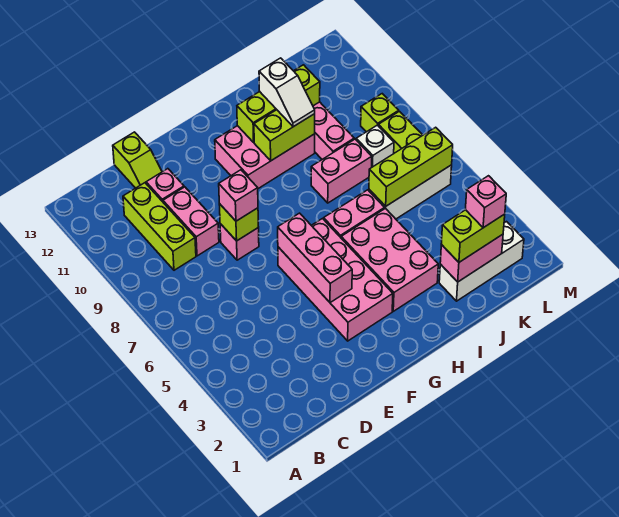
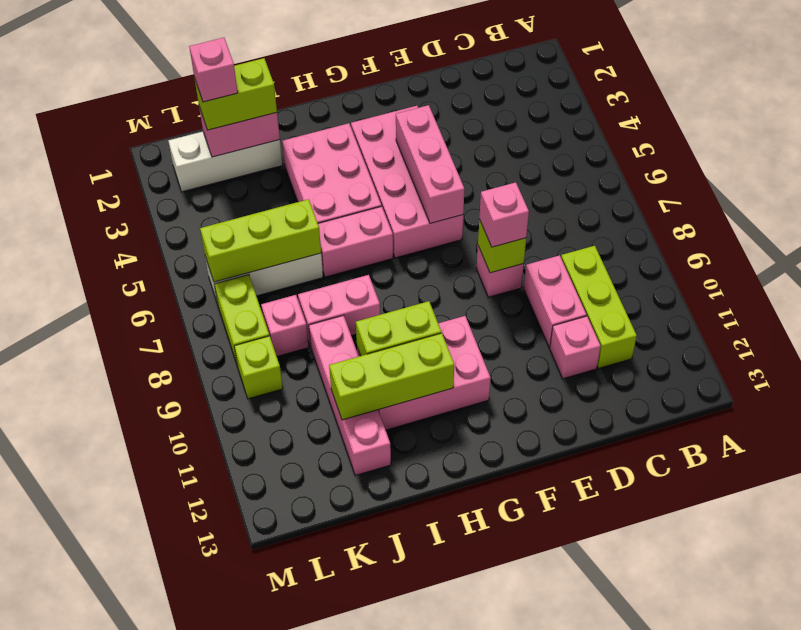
lime slope D12:D13 level 1 top 13 -> none
white slope I10:I11 level 3 top 11 -> none
white brick K8 level 1 -> pink brick K8 level 1

